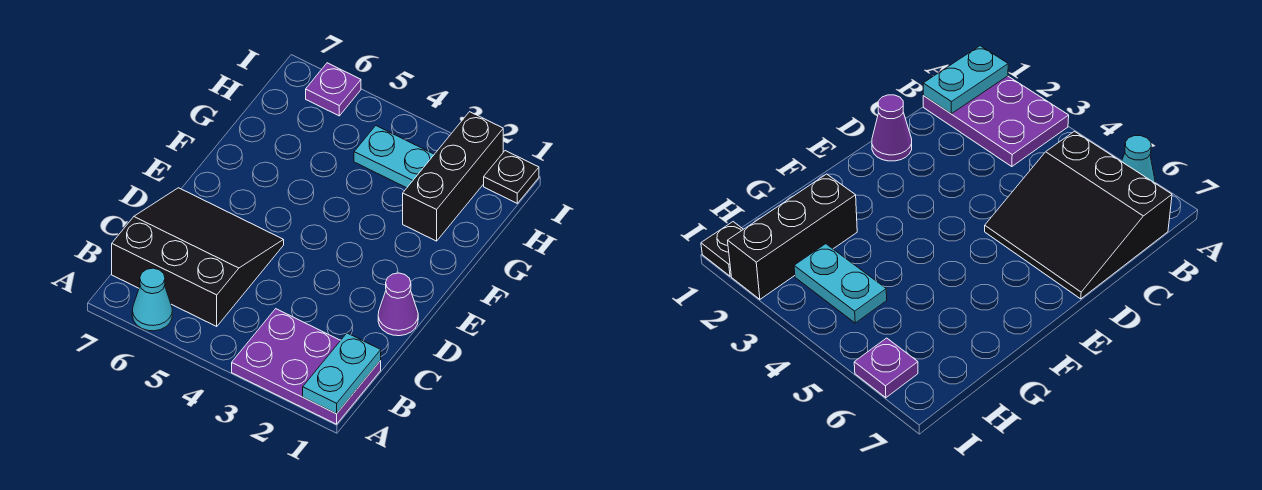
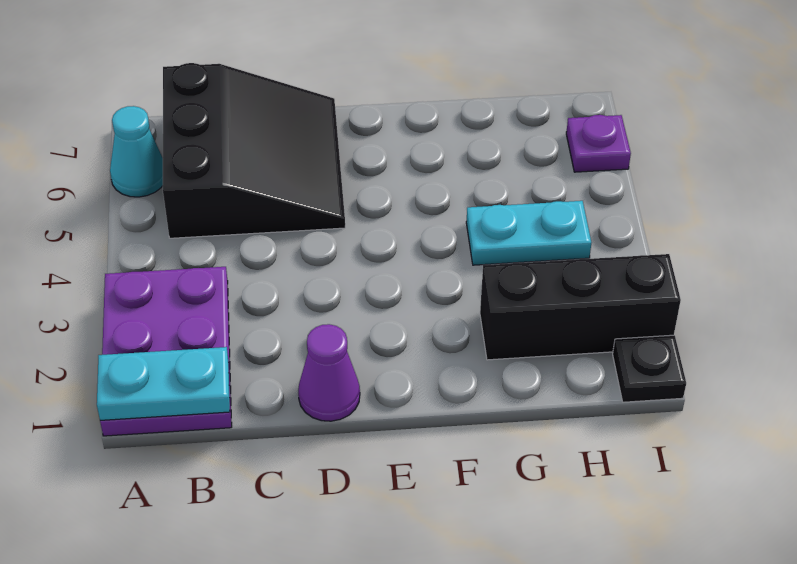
cyan plate H3:H4 level 1 -> cyan plate G4:H4 level 1

